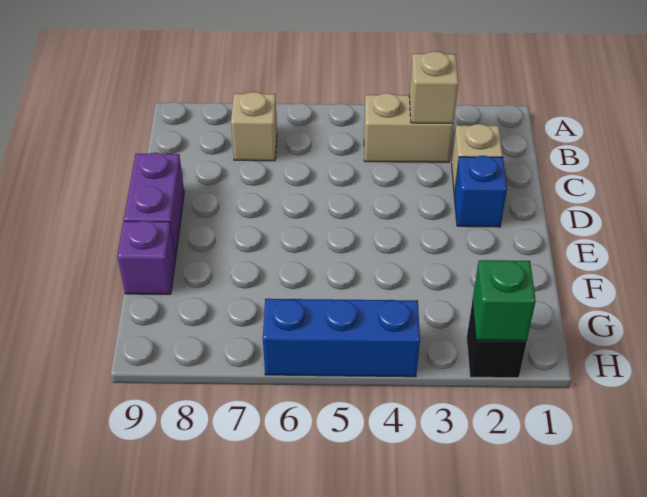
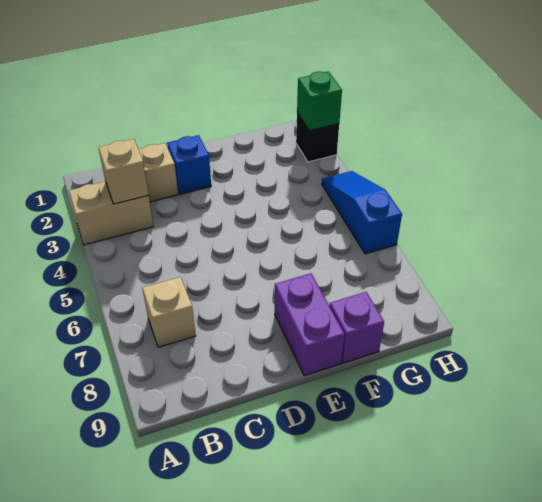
tan brick B3:B4 level 1 -> tan brick A3:B3 level 1
purple brick D9:E9 level 1 -> purple brick E8:E9 level 1
blue brick H4:H6 level 1 -> blue slope H4:H6 level 1 top 6

